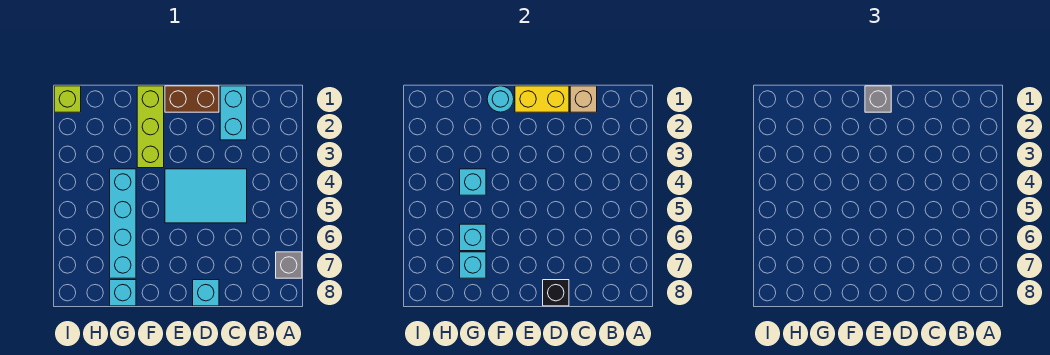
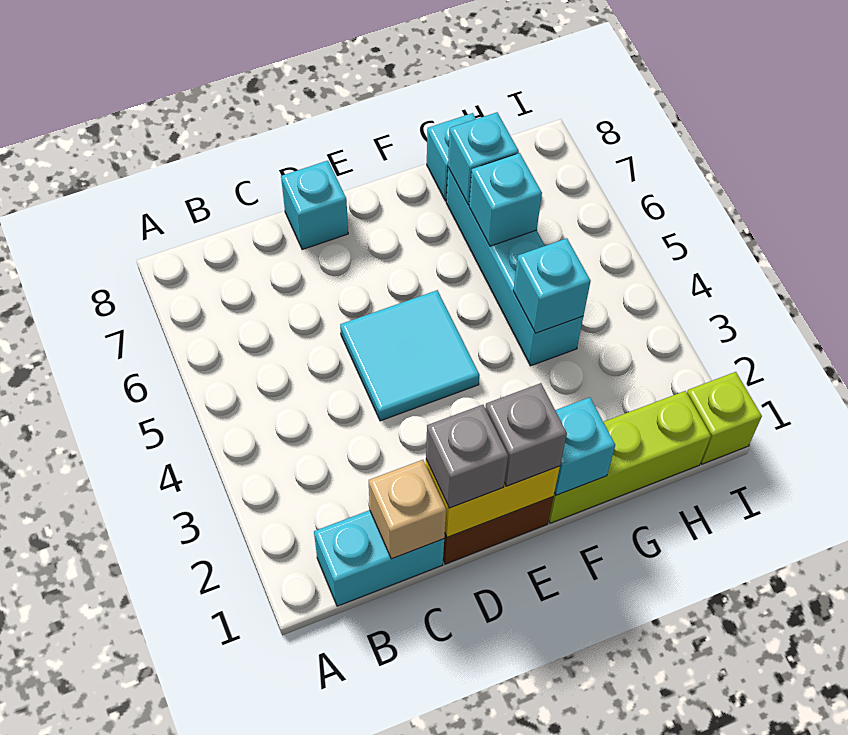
grey brick A7 level 1 -> grey brick D1 level 3
cyan brick C1:C2 level 1 -> cyan brick B1:C1 level 1
cyan tile C4:E5 level 1 -> cyan tile D4:E5 level 1
black brick D8 level 2 -> none
lime brick F1:F3 level 1 -> lime brick F1:H1 level 1
cyan round brick F1 level 2 -> cyan brick F1 level 2

